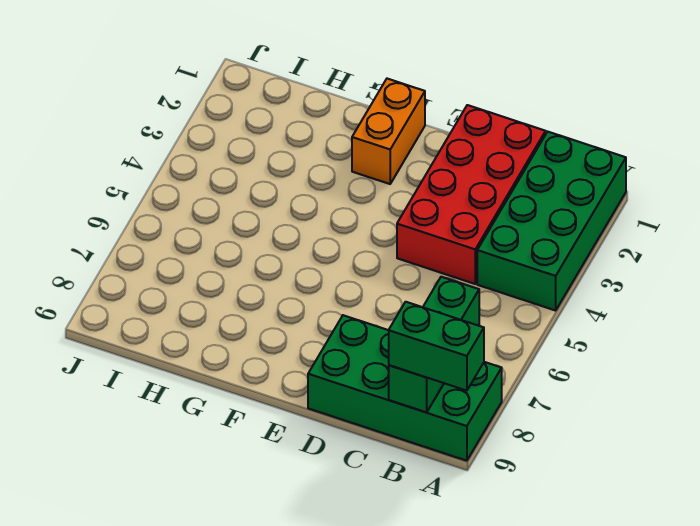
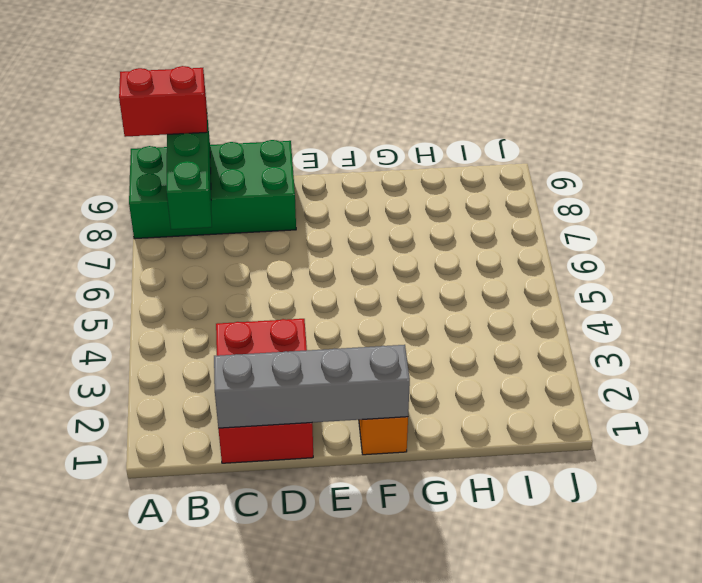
green brick A1:B4 level 1 -> none
green brick A9:B9 level 3 -> red brick A9:B9 level 3
red brick C1:D4 level 1 -> red brick C1:D3 level 1
none -> grey brick C1:F1 level 2

